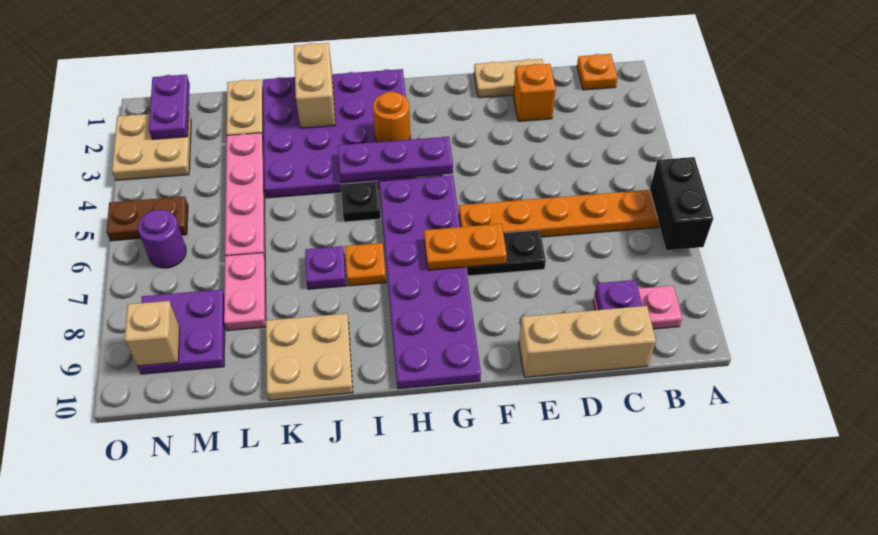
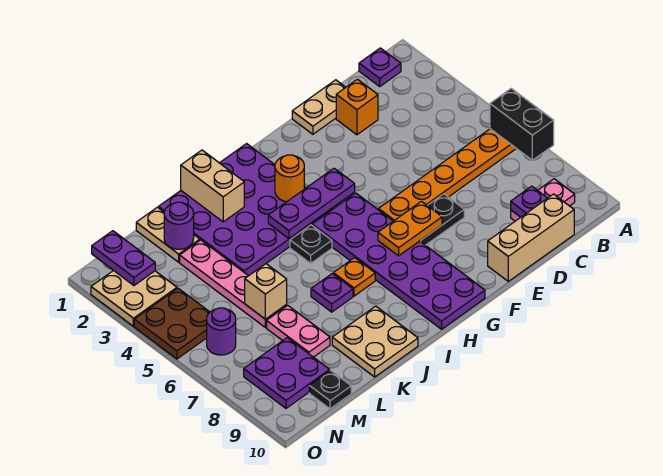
orange plate B1 level 1 -> purple plate B1 level 1
none -> purple round brick L2 level 2
none -> black plate M10 level 1
brown plate N5:O5 level 1 -> brown plate N4:O5 level 1
tan brick N9 level 2 -> tan brick L6 level 2

